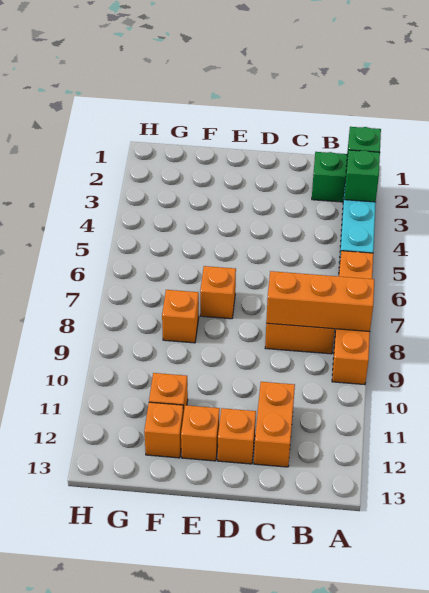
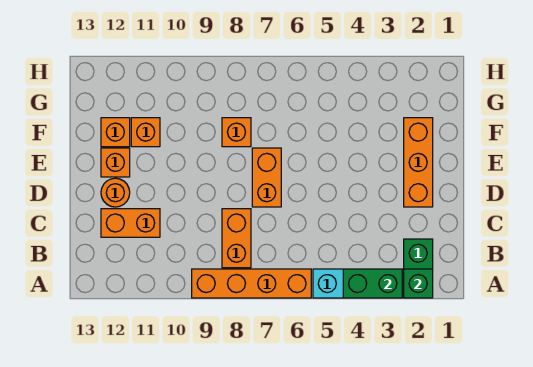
green brick A3 level 2 -> green brick A3:A4 level 2
orange brick A8:C8 level 2 -> orange brick D2:F2 level 1
orange brick D12 level 1 -> orange round brick D12 level 1
orange brick E7 level 1 -> orange brick D7:E7 level 1

